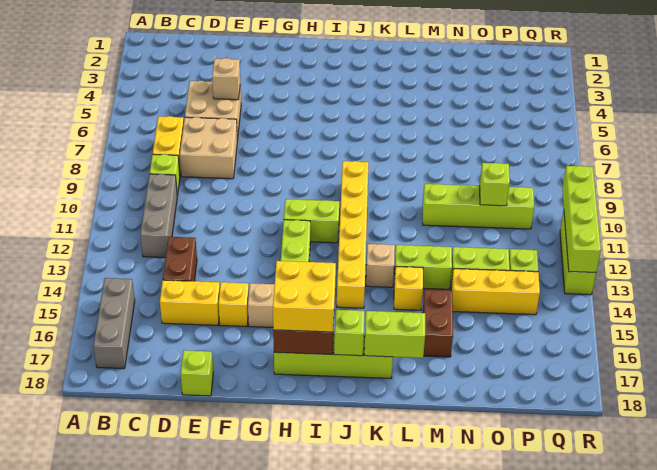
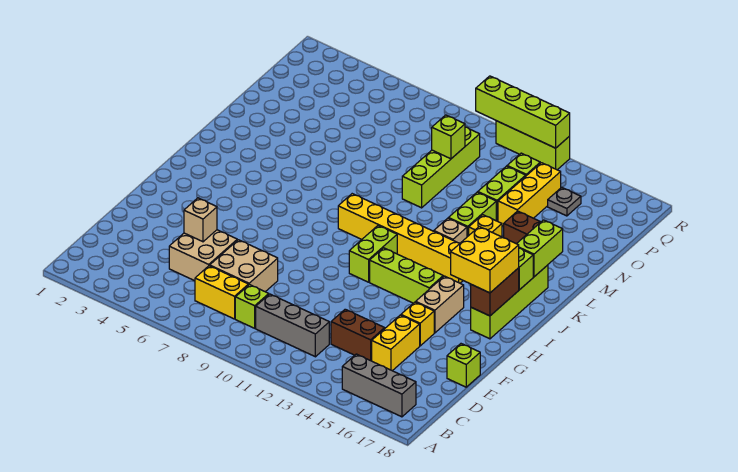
none -> grey plate P15 level 1

